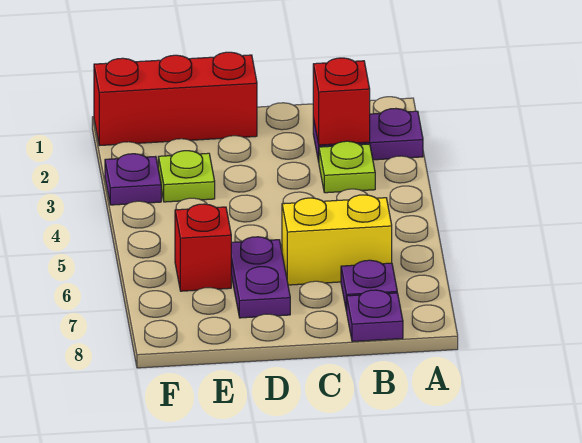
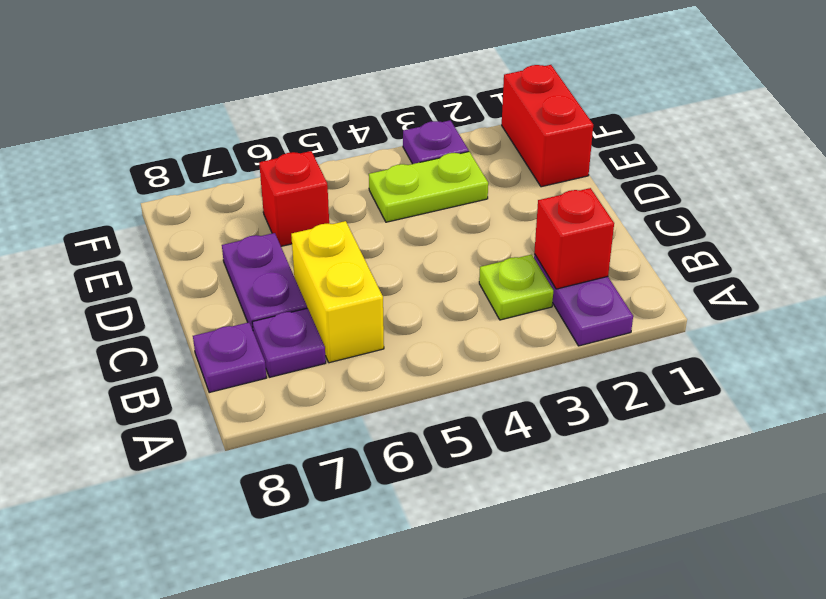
red brick D1:F1 level 1 -> red brick E1:F1 level 1
purple plate D6:D7 level 1 -> purple plate C7:D7 level 1
lime plate E3 level 1 -> lime plate E3:E4 level 1

